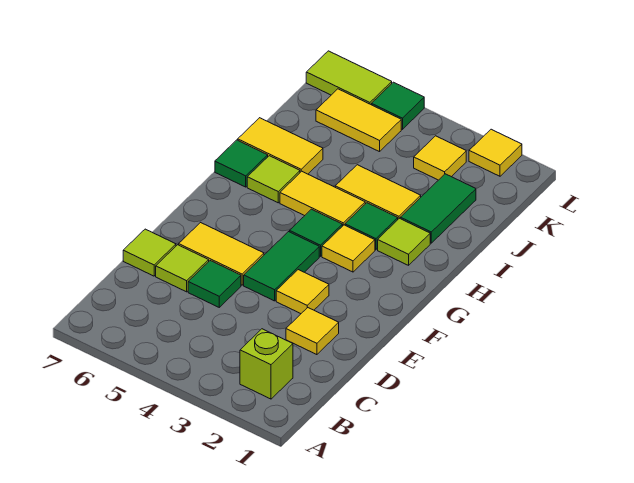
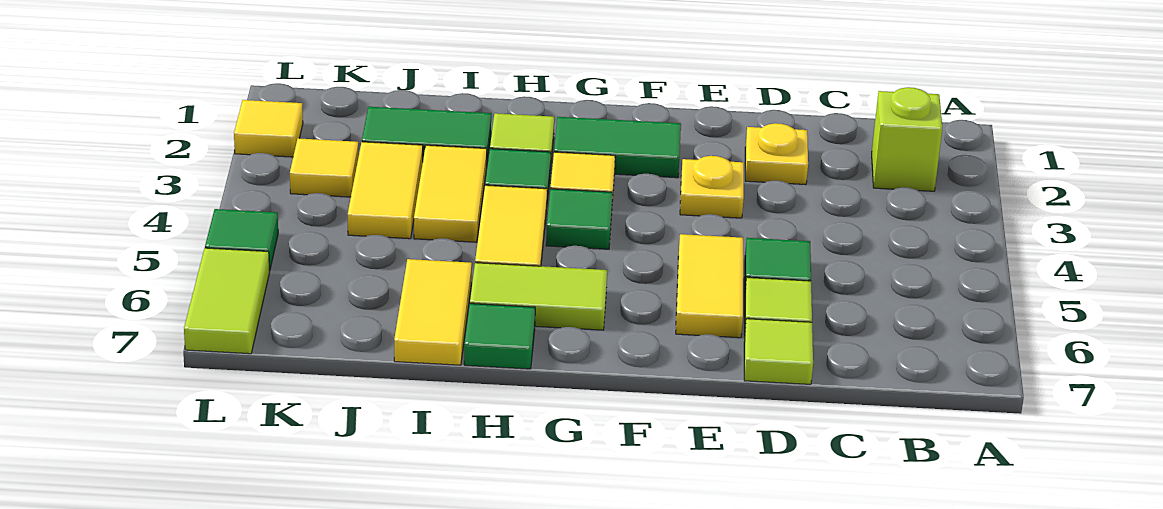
yellow tile D2 level 1 -> yellow plate D2 level 1
yellow tile E3 level 1 -> yellow plate E3 level 1
green tile E4:F4 level 1 -> green tile F2:G2 level 1
lime tile H6 level 1 -> lime tile G6:H6 level 1
yellow tile K5:K6 level 1 -> yellow tile J3:J4 level 1

